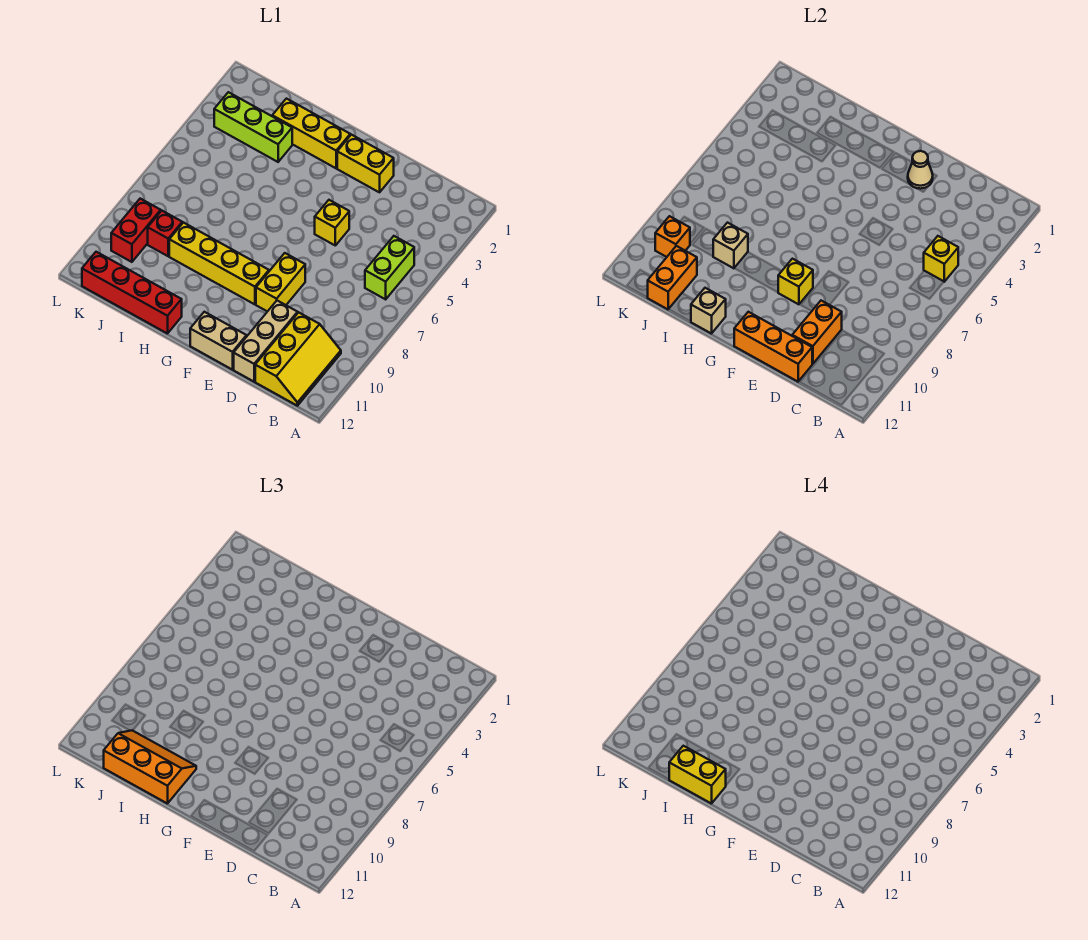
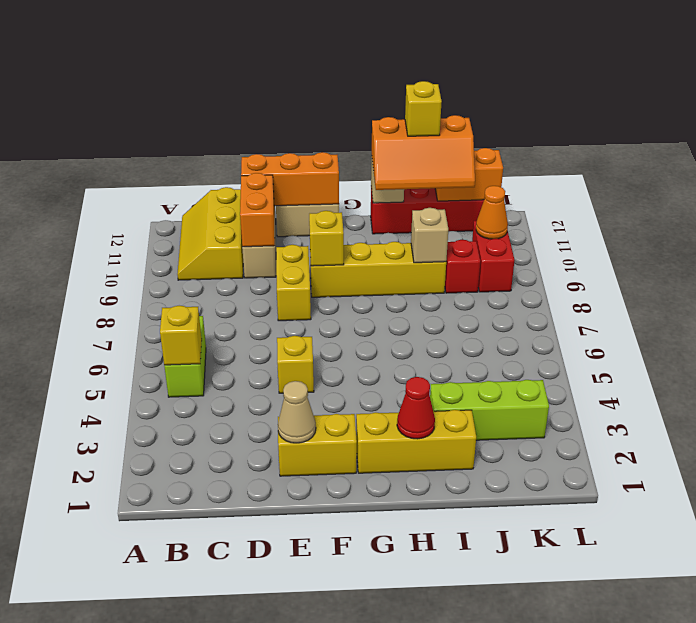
none -> red cone H2 level 2
yellow brick H12:I12 level 4 -> yellow brick I12 level 4
orange brick J11:J12 level 2 -> orange brick J12:K12 level 2
orange brick K10 level 2 -> orange cone K10 level 2

